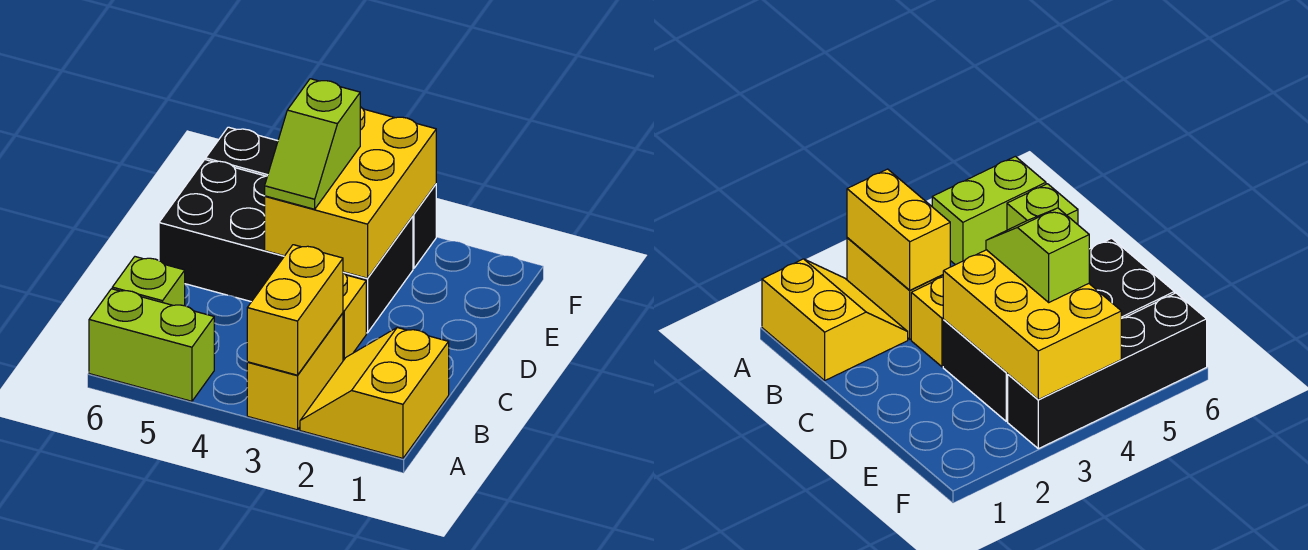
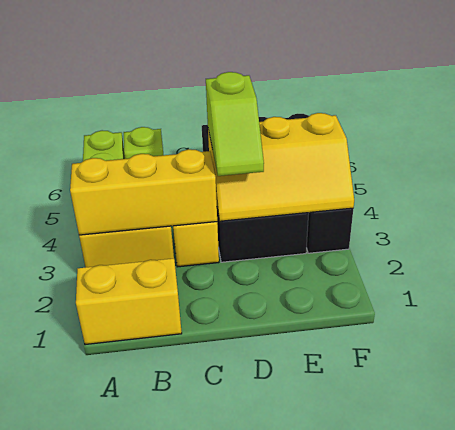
yellow brick A3:B3 level 2 -> yellow brick A3:C3 level 2
yellow brick D3:F4 level 2 -> yellow slope D3:F4 level 2 top 4
lime slope D4:E4 level 3 top E -> lime slope D3:D4 level 3 top 4

